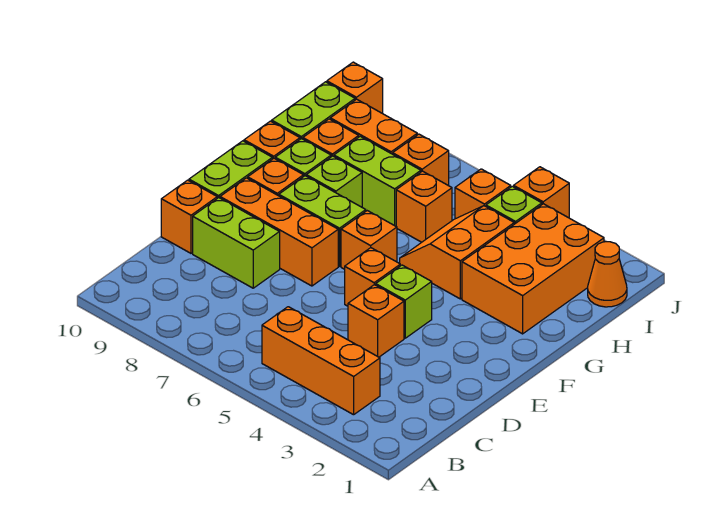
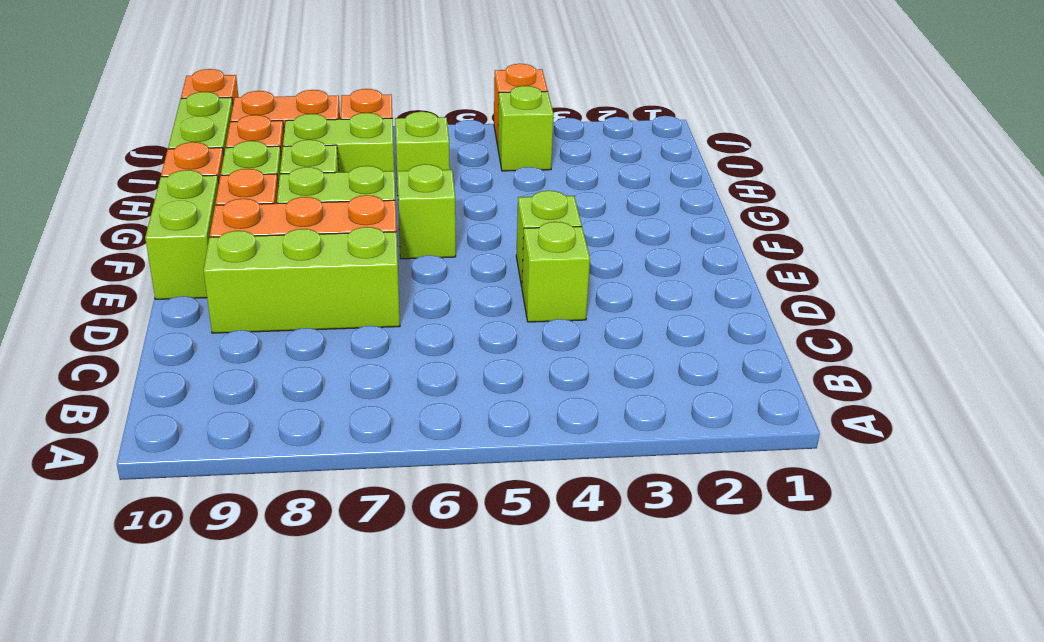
orange brick B3:B5 level 1 -> none
orange brick D4 level 1 -> lime brick D4 level 1
lime brick D8:D9 level 1 -> lime brick D7:D9 level 1
orange brick D10 level 1 -> none
orange brick E5 level 1 -> none
orange brick F6 level 1 -> lime brick F6 level 1
orange brick G2:I3 level 1 -> none
orange slope G4:H5 level 1 top 4 -> none
orange brick H6 level 1 -> lime brick H6 level 1
orange cone I1 level 1 -> none
orange brick I5 level 1 -> none

